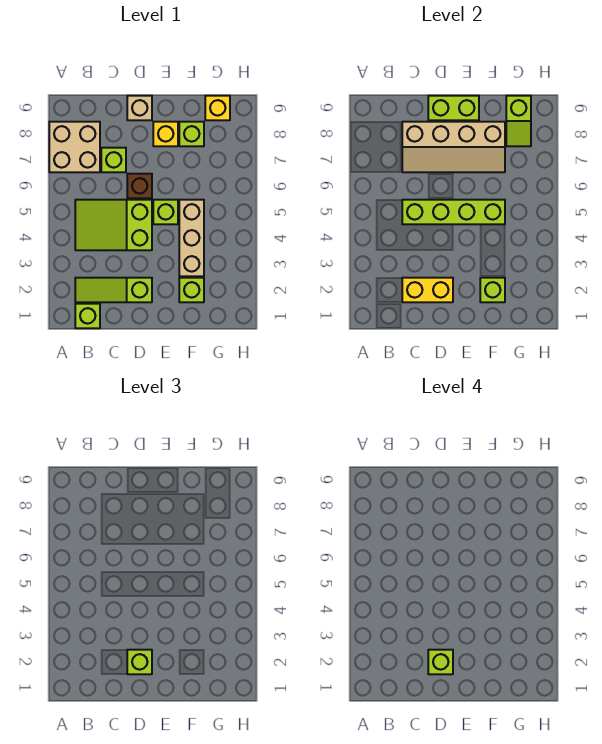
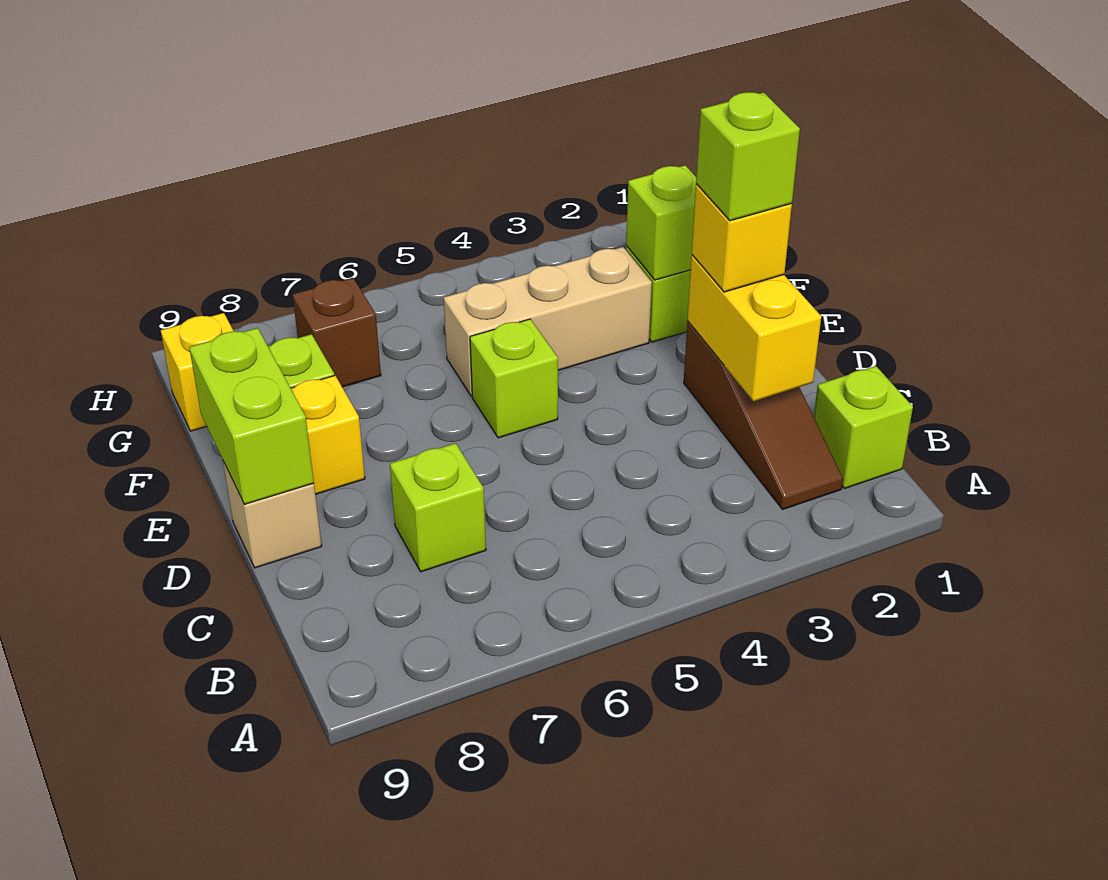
tan brick A7:B8 level 1 -> none
lime slope B2:D2 level 1 top D -> brown slope B2:D2 level 1 top D
lime slope B4:D5 level 1 top D -> none
lime brick C5:F5 level 2 -> none
tan slope C7:F8 level 2 top 8 -> none
lime brick D2 level 3 -> yellow brick D2 level 3
brown brick D6 level 1 -> brown brick G7 level 1
lime slope G8:G9 level 2 top 9 -> none

